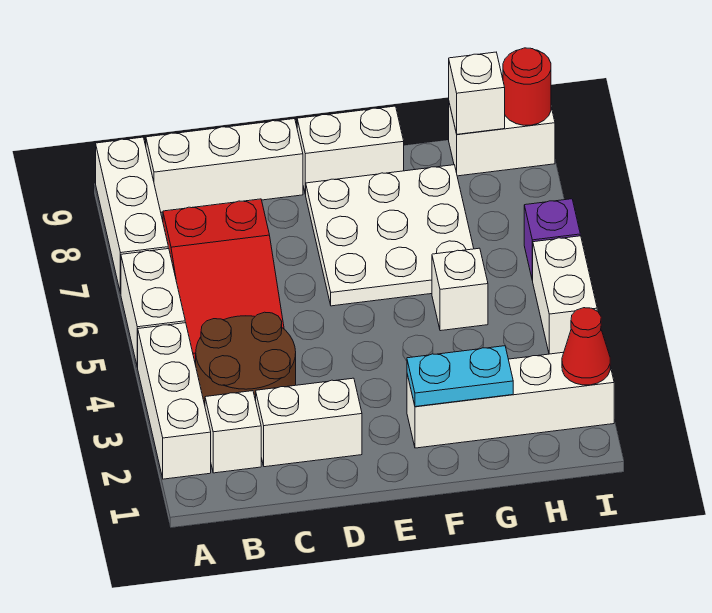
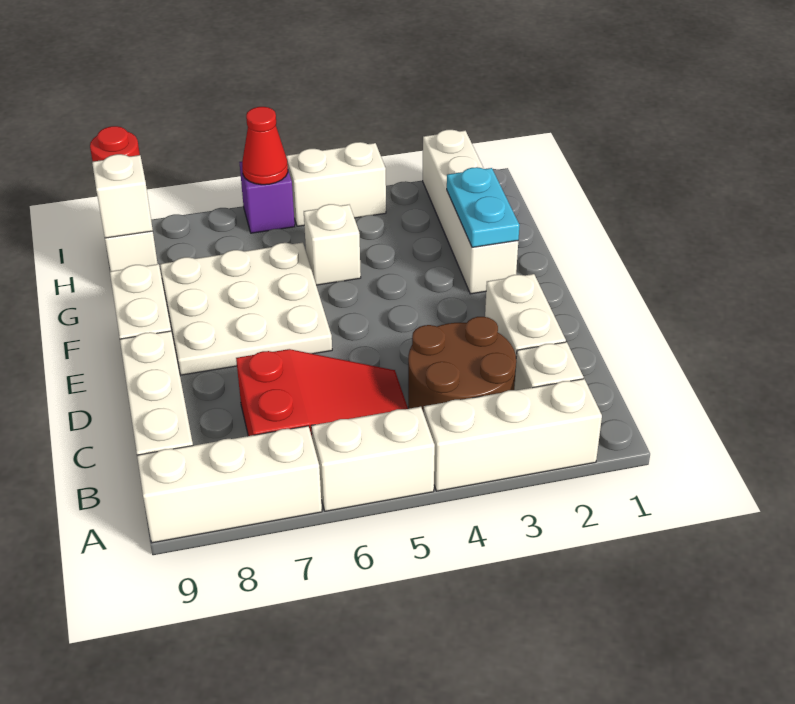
red cone I2 level 2 -> red cone I6 level 2

